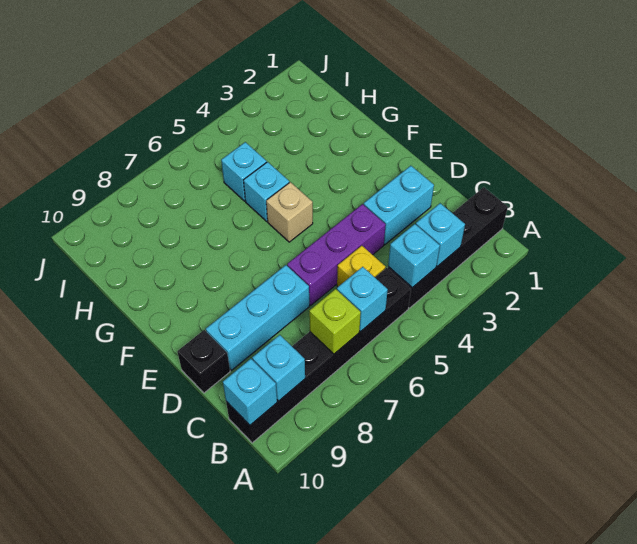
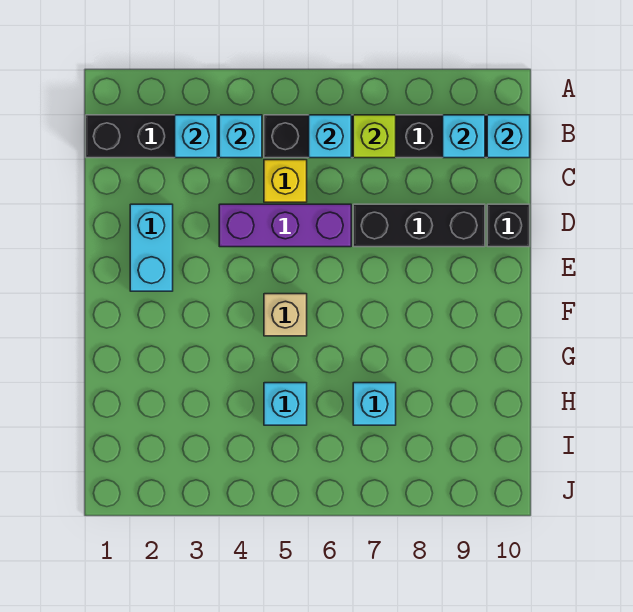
cyan brick D2:D3 level 1 -> cyan brick D2:E2 level 1
cyan brick D7:D9 level 1 -> black brick D7:D9 level 1
cyan brick G5 level 1 -> cyan brick H7 level 1

